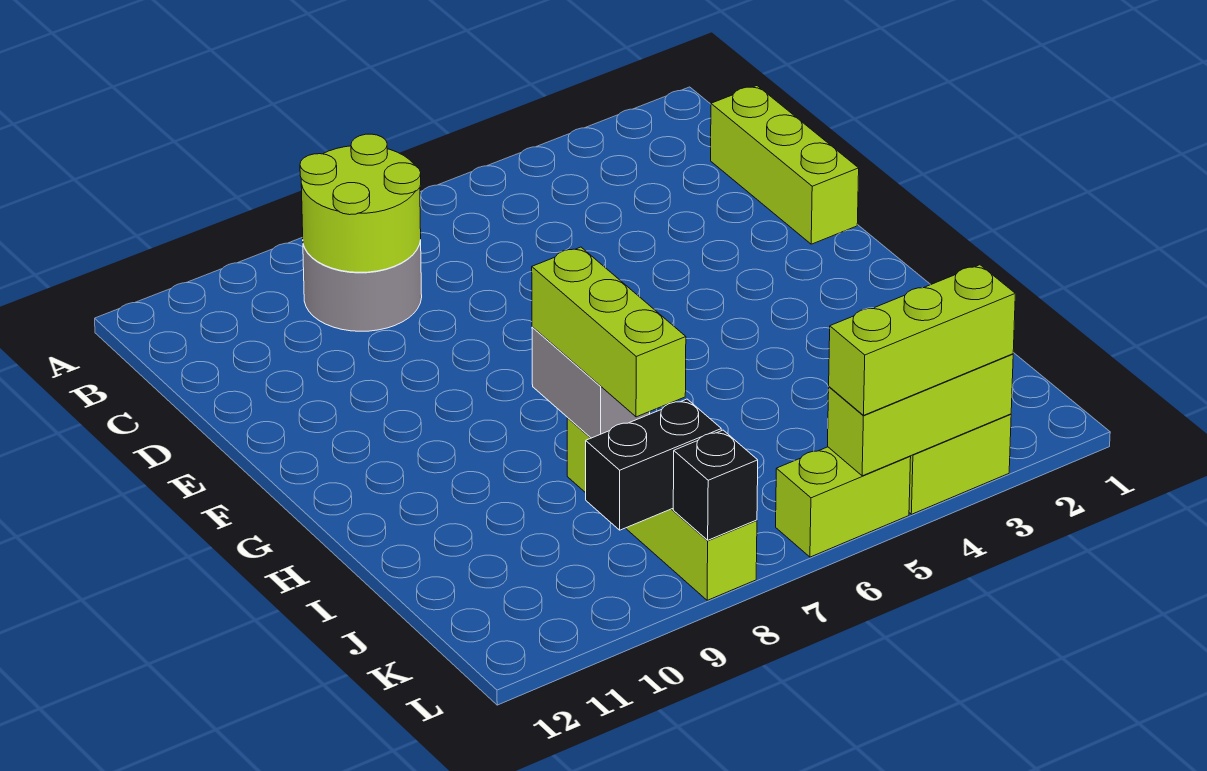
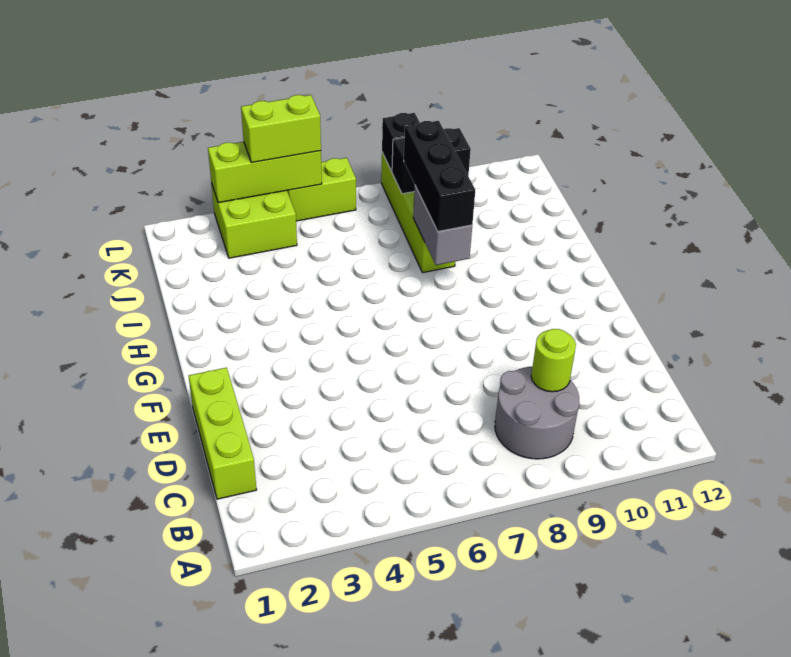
lime round brick B8:C9 level 2 -> lime round brick C9 level 2
lime brick H8:J8 level 3 -> black brick H8:J8 level 3
lime brick L3:L5 level 3 -> lime brick L4:L5 level 3

